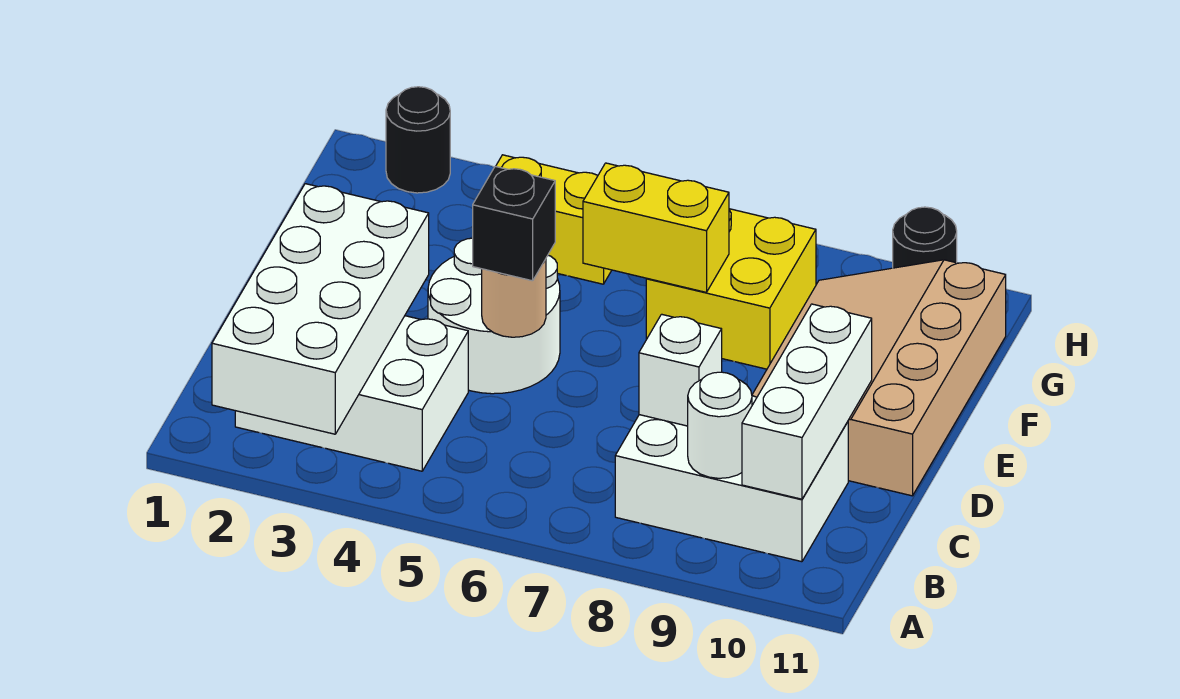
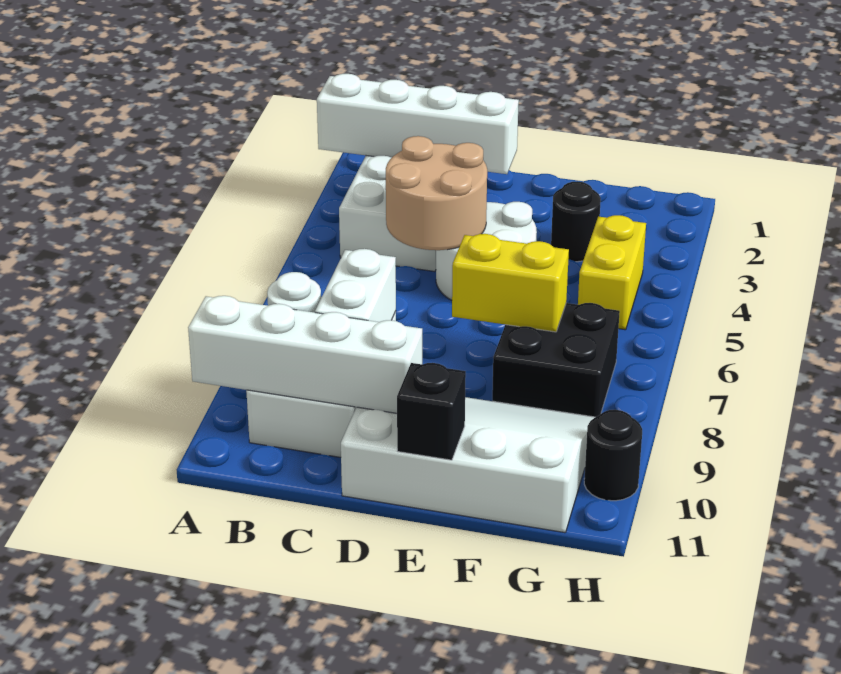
white brick A2:D3 level 2 -> white brick A2:D2 level 2
white brick B10:D10 level 2 -> white brick A10:D10 level 2
white brick C8 level 2 -> white brick C8:C9 level 2
tan round brick D5 level 2 -> tan round brick C4:D5 level 2
black brick D5 level 3 -> black brick E11 level 2
tan slope D9:G11 level 1 top 11 -> white slope D9:G11 level 1 top 11
yellow brick F6:F7 level 2 -> yellow brick E7:F7 level 2
yellow brick F7:G8 level 1 -> black brick F7:G8 level 1
black round brick H2 level 1 -> black round brick F3 level 1

